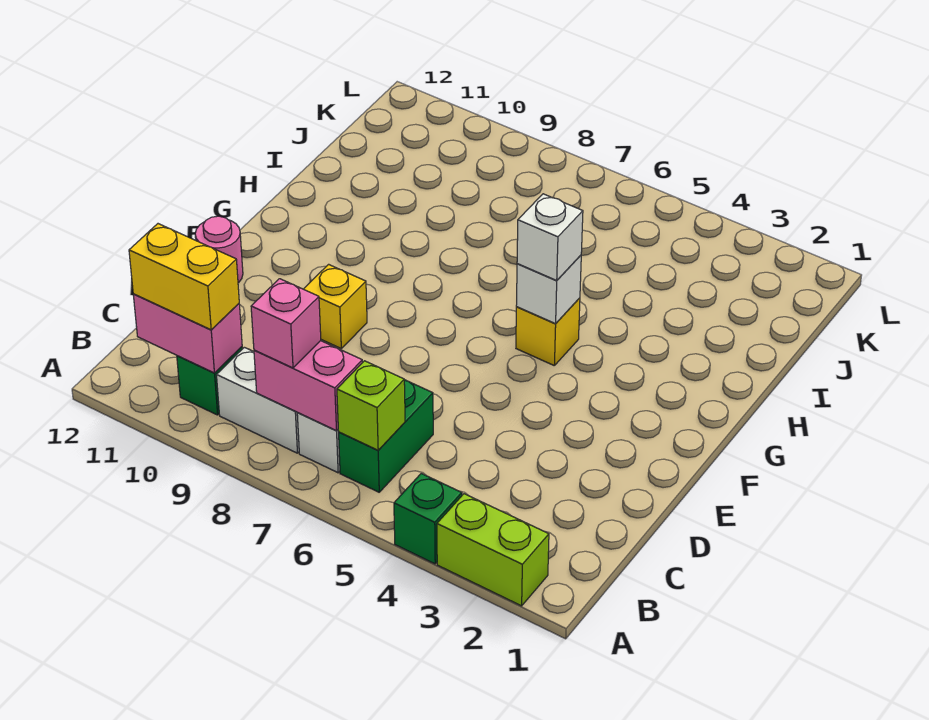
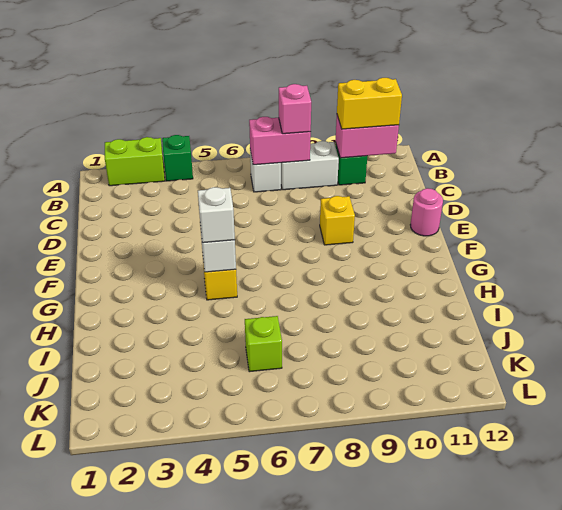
green brick B6:C6 level 1 -> none
lime brick B6 level 2 -> lime brick J6 level 1

